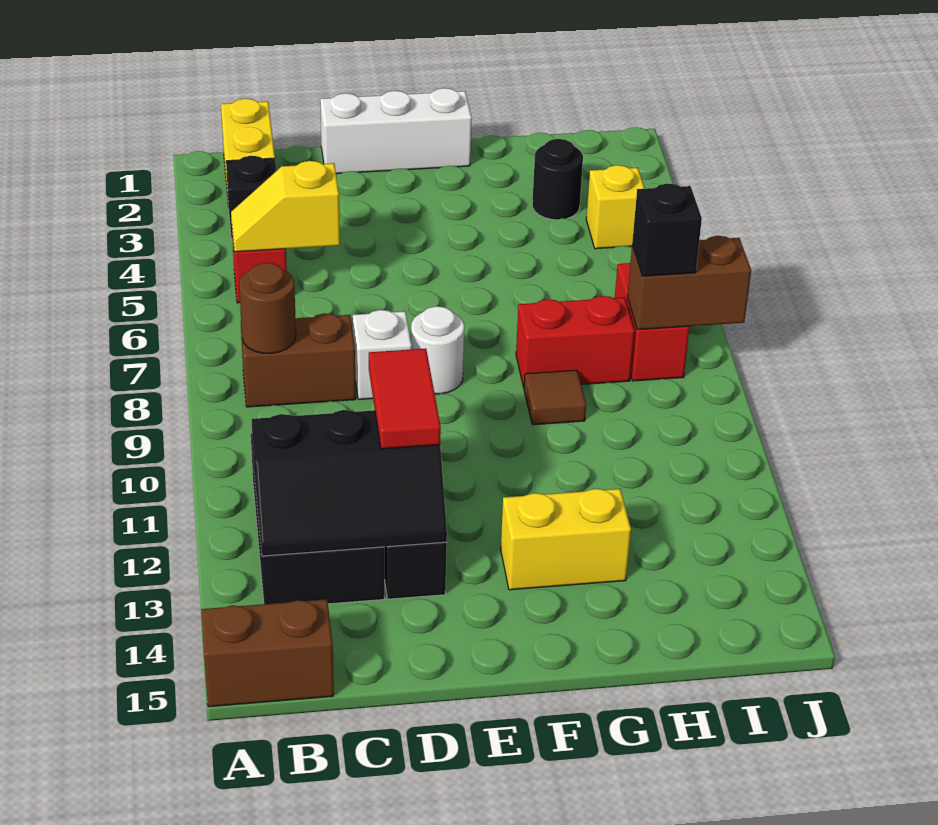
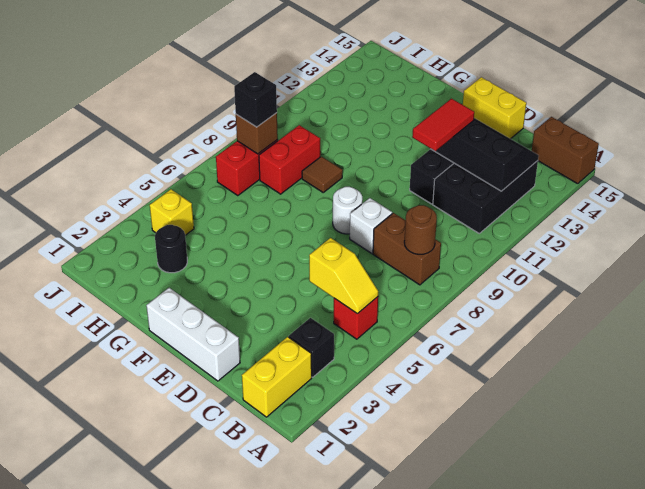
yellow brick F13:G13 level 1 -> yellow brick D15:E15 level 1
red brick G8:H8 level 1 -> red brick H8:H9 level 1
brown brick I8:J8 level 2 -> brown brick I8 level 2

